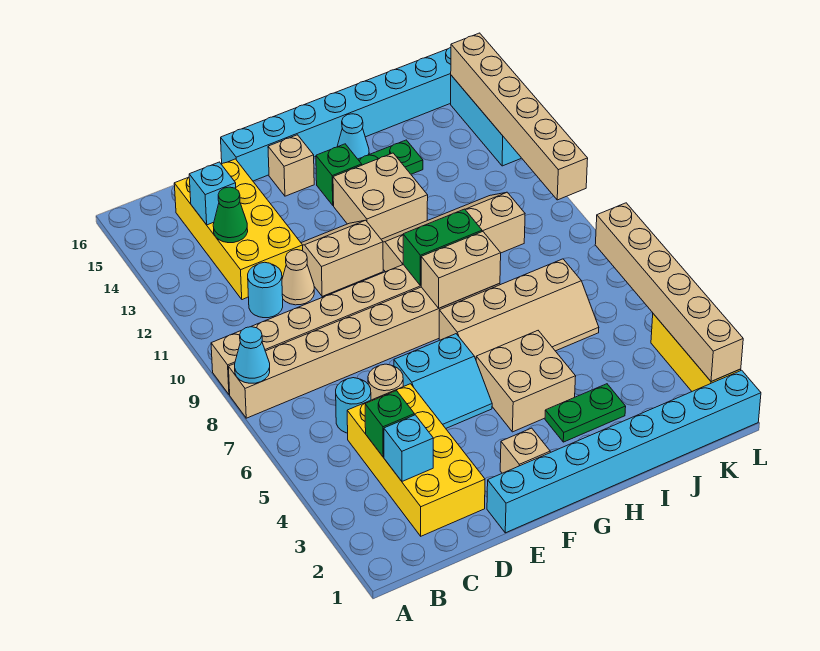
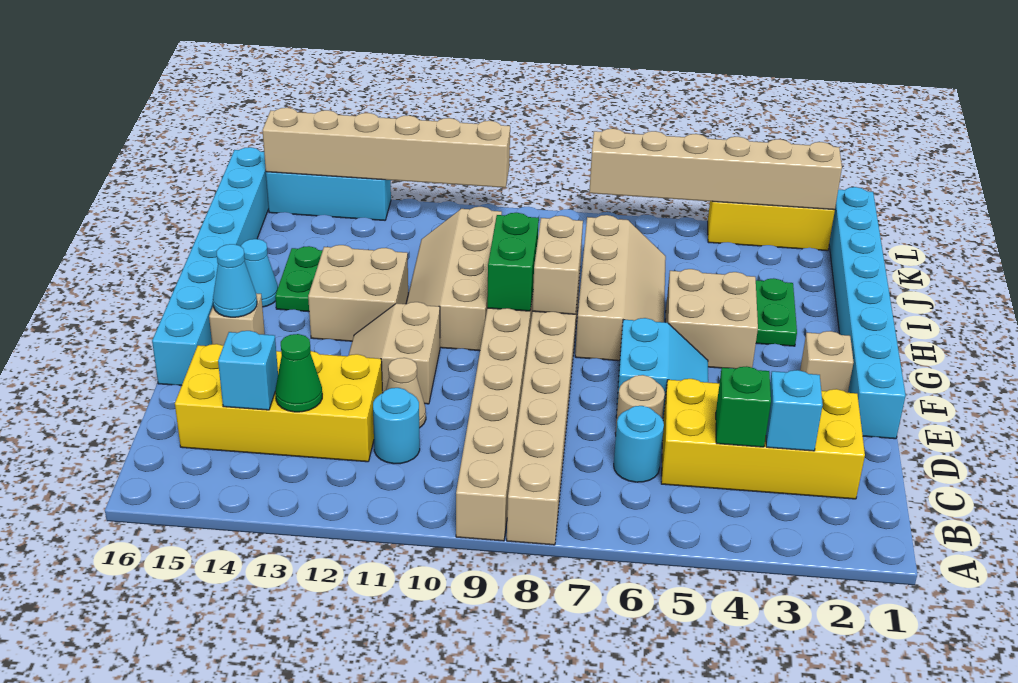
cyan cone A8 level 2 -> cyan cone F15 level 2
green brick G14 level 1 -> none

